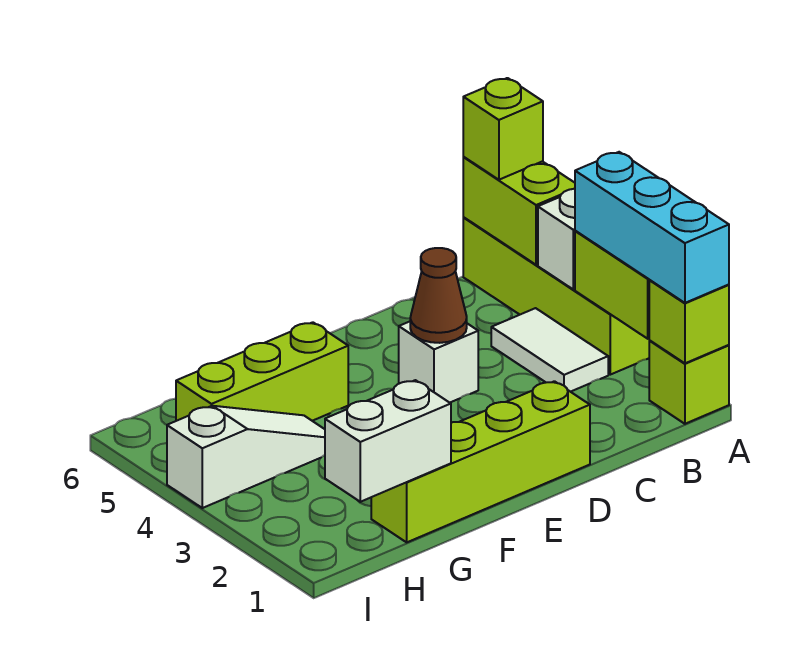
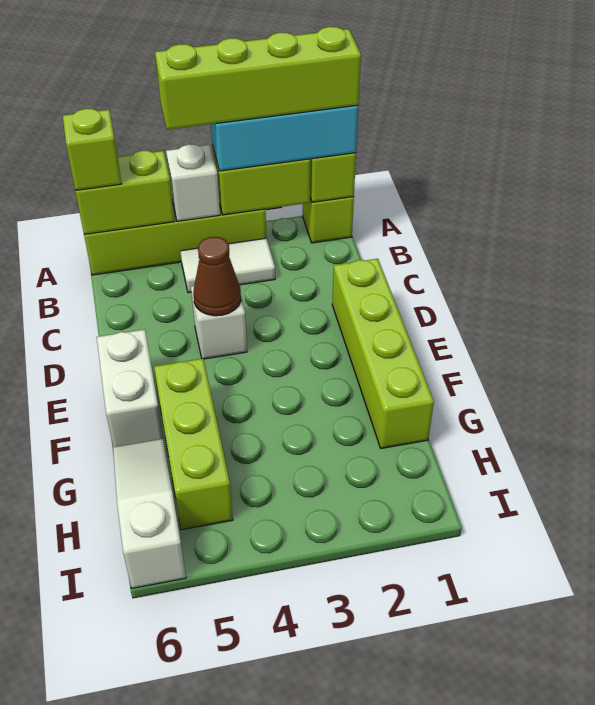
none -> lime brick A1:A4 level 4
white brick G1:H1 level 2 -> white brick E6:F6 level 1
white slope G4:I4 level 1 top I -> white slope G6:I6 level 1 top I

